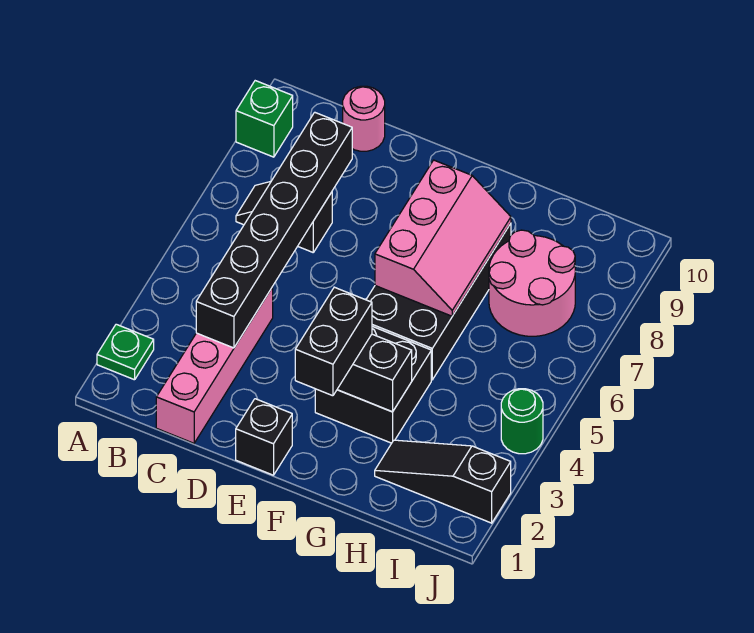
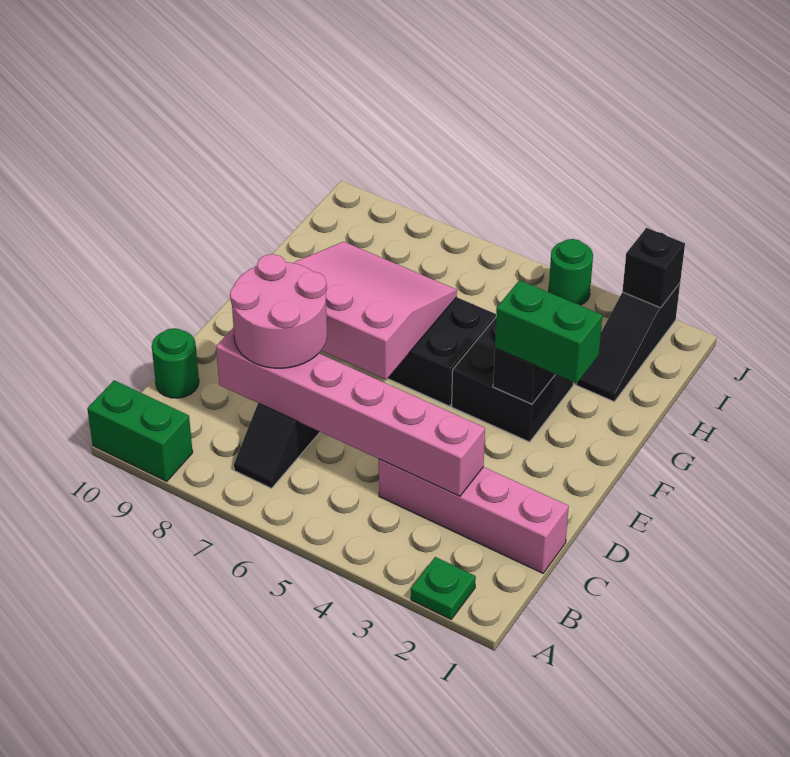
green brick A9 level 1 -> green brick A9:A10 level 1
black brick C3:C8 level 2 -> pink brick C3:C8 level 2
pink round brick C10 level 1 -> green round brick C10 level 1
black brick E1 level 1 -> black brick J2 level 2
black brick F2:F3 level 3 -> green brick F2:F3 level 3
pink slope F6:G8 level 2 top F -> pink slope E6:G8 level 2 top E
pink round brick H7:I8 level 1 -> pink round brick C7:D8 level 3

